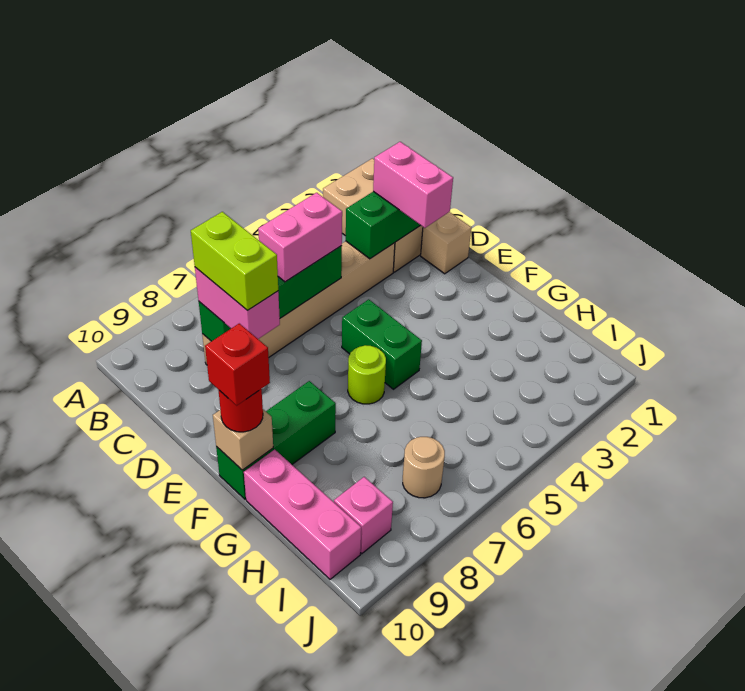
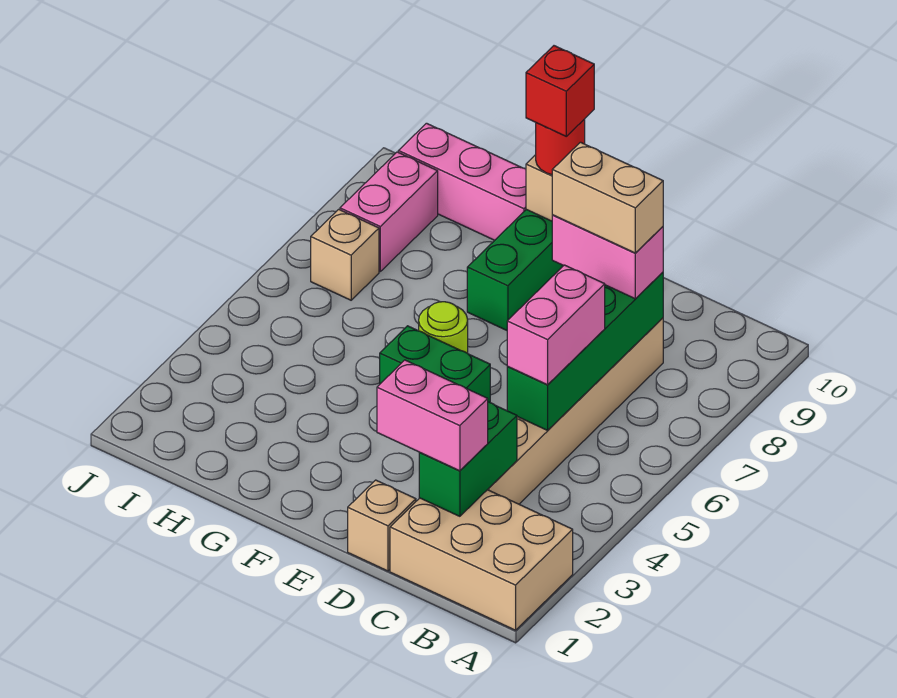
lime brick C8:D8 level 4 -> tan brick C8:D8 level 4
tan round brick I7 level 1 -> tan brick I7 level 1
pink brick I9 level 1 -> pink brick I8:I9 level 1

